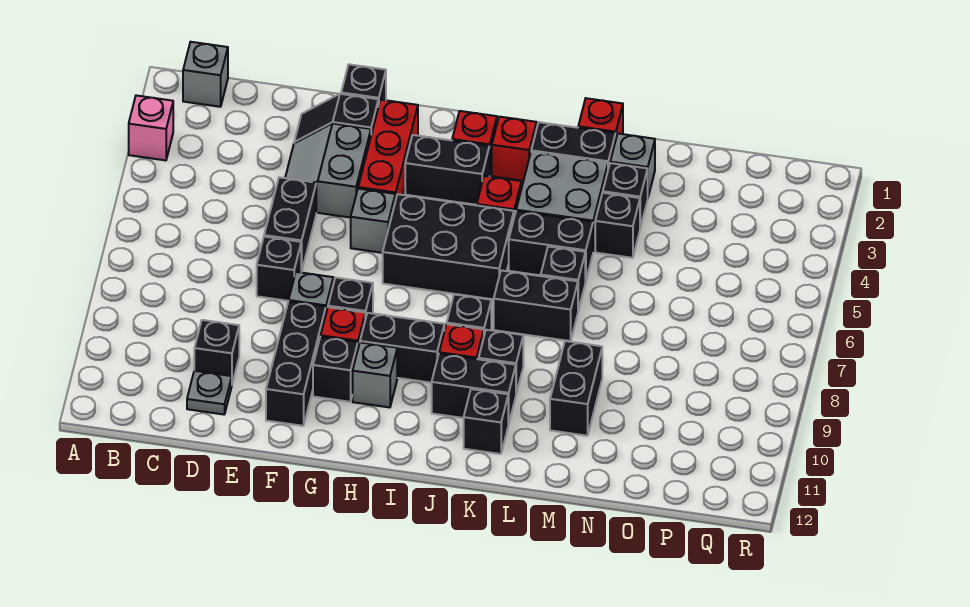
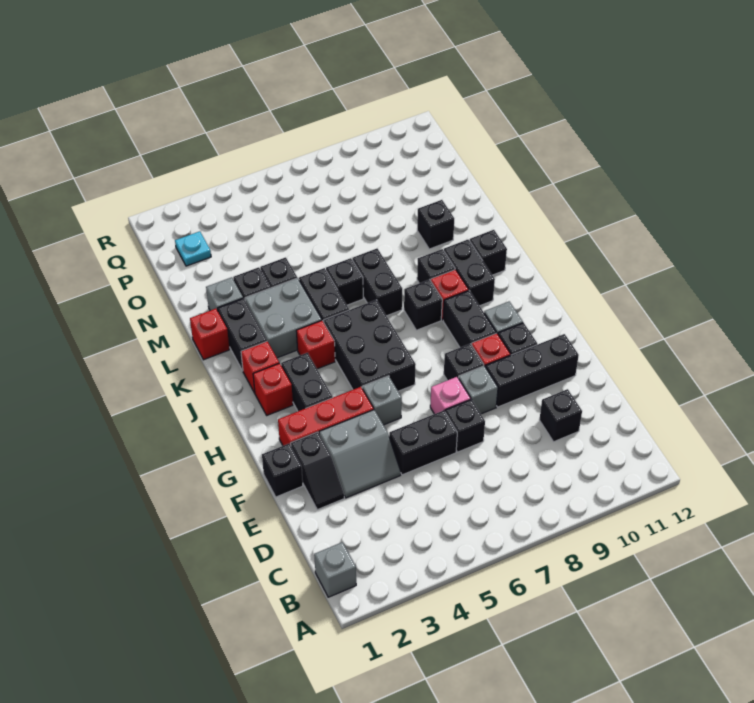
pink brick A3 level 1 -> pink brick F7 level 1
grey plate D11 level 1 -> none
black brick M9:M10 level 1 -> black brick M10 level 1
none -> cyan plate P2 level 1

